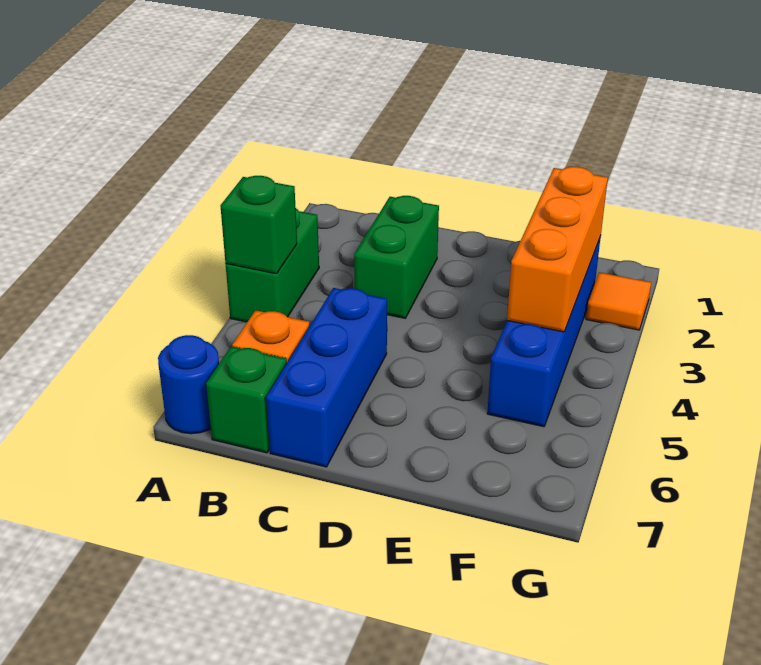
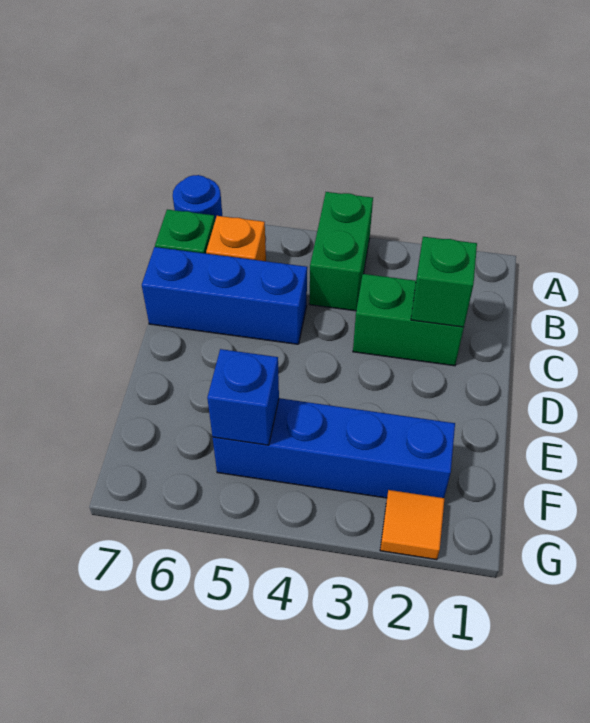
green brick A3:A4 level 1 -> green brick A4:B4 level 1
green brick A4 level 2 -> green brick C2 level 2
orange brick F2:F4 level 2 -> none
none -> blue brick F5 level 2

